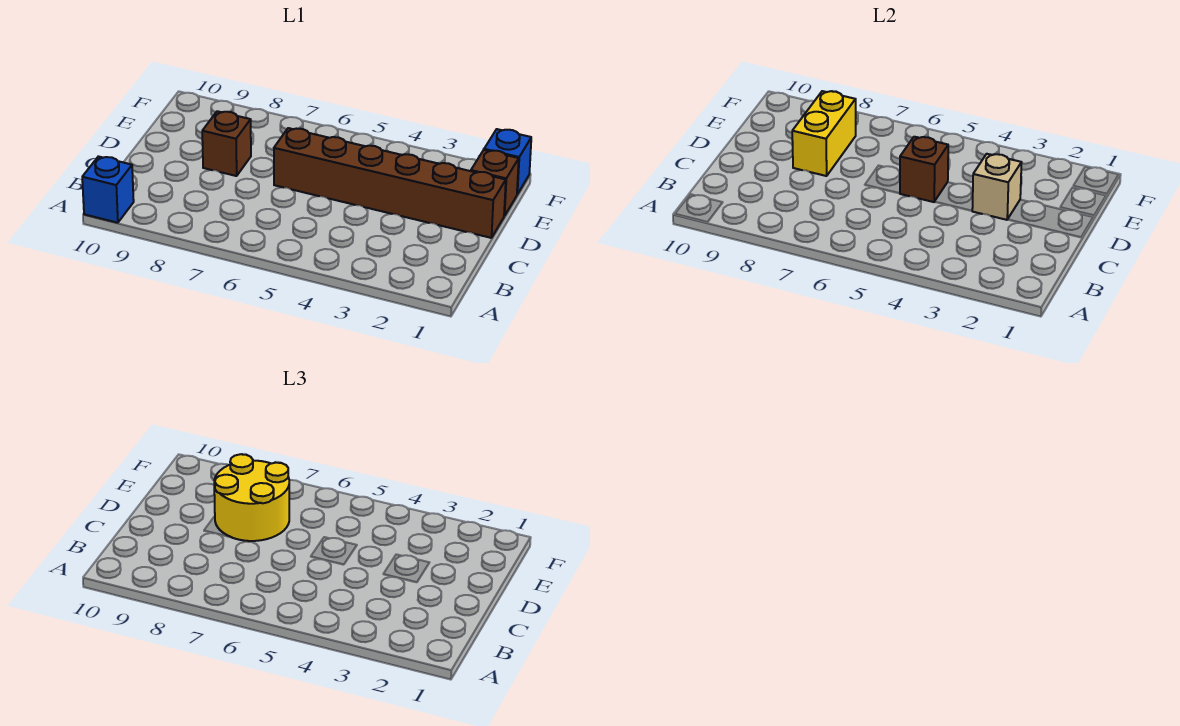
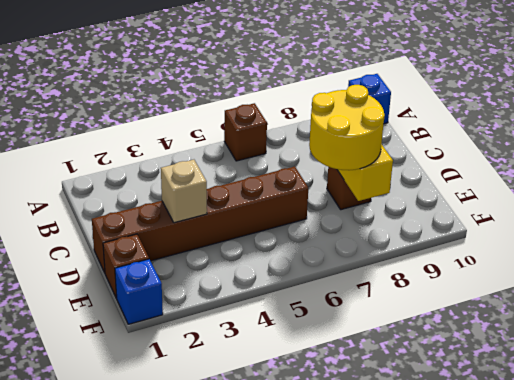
brown brick D5 level 2 -> brown brick A6 level 1

